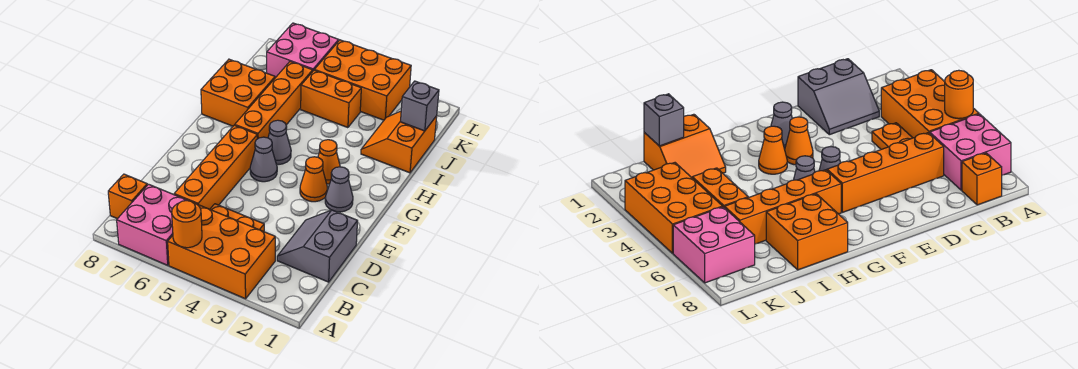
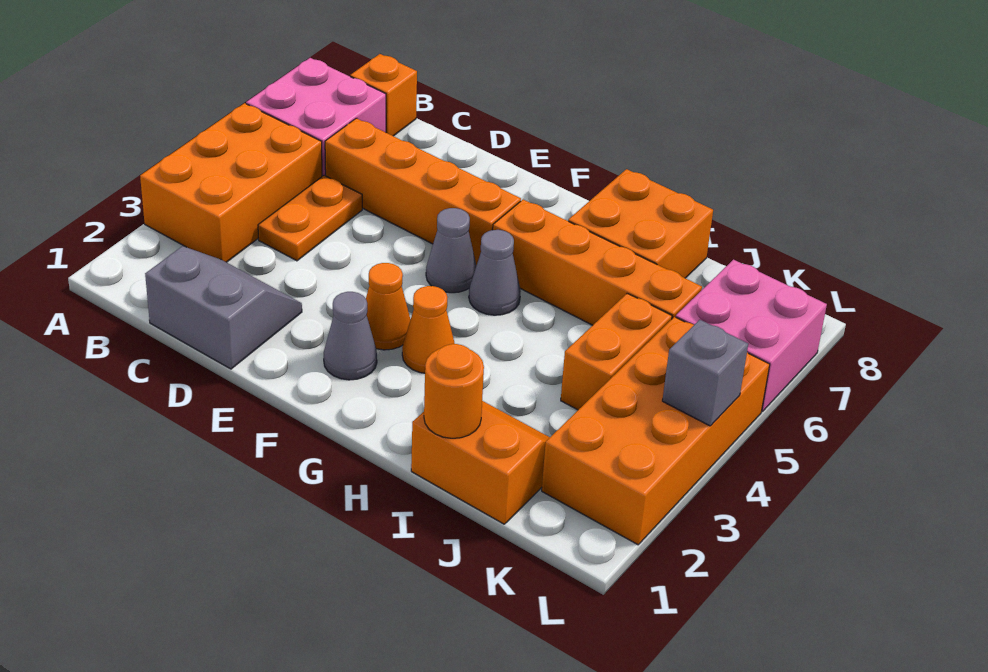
orange round brick A5 level 2 -> orange round brick I1 level 2
grey brick J1 level 2 -> grey brick L4 level 2
orange brick K3:L5 level 1 -> orange brick K2:L5 level 1

